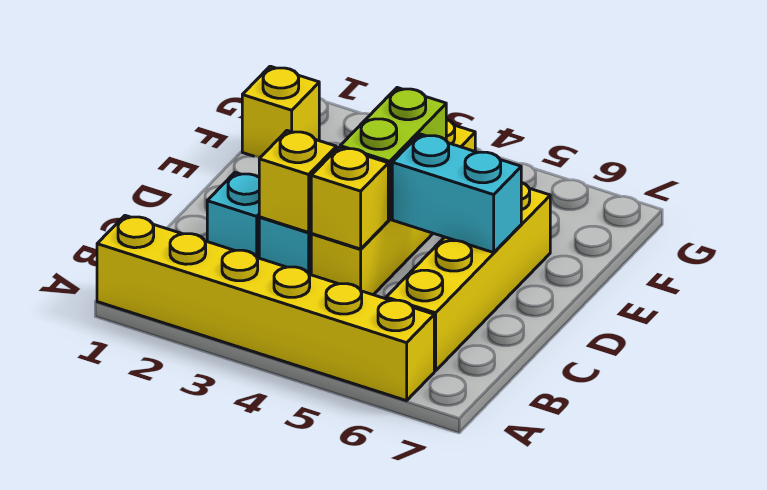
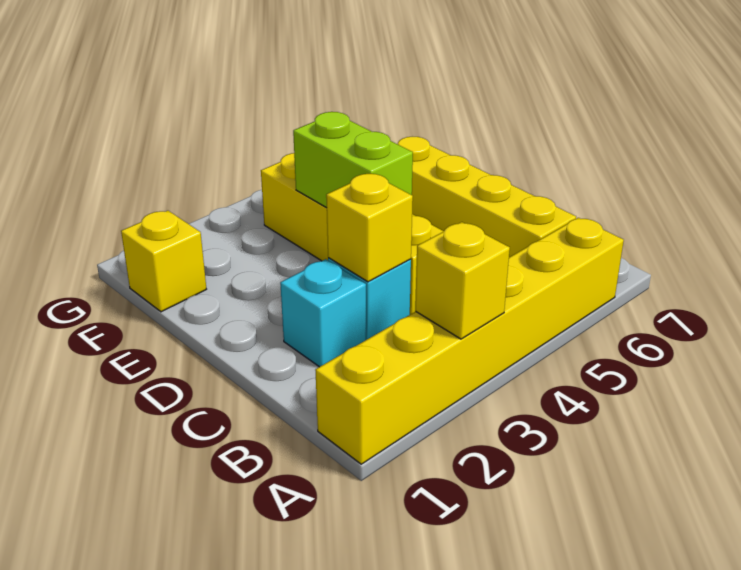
yellow brick C4 level 2 -> yellow brick A3 level 2
cyan brick D5:D6 level 2 -> none

